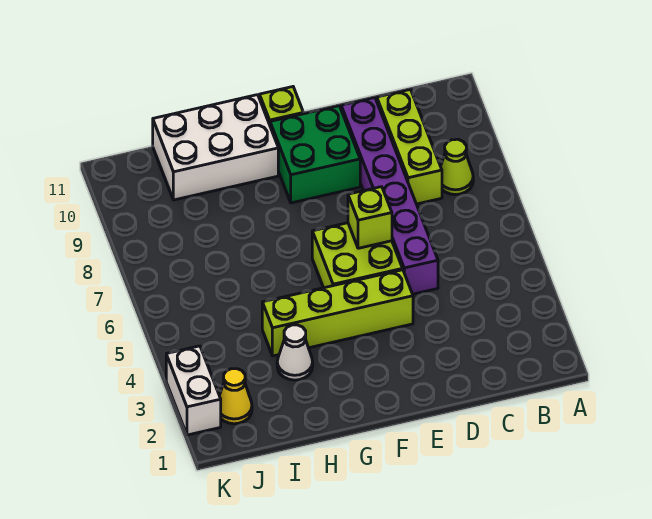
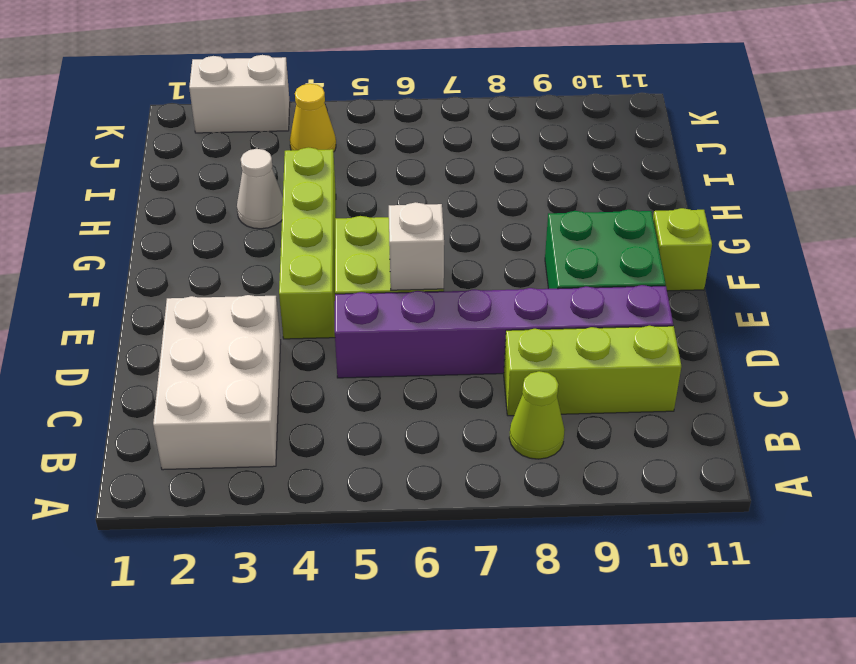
lime brick E6 level 2 -> white brick E6 level 2
white brick G10:I11 level 1 -> white brick B2:D3 level 1
yellow cone J2 level 1 -> yellow cone J4 level 1

